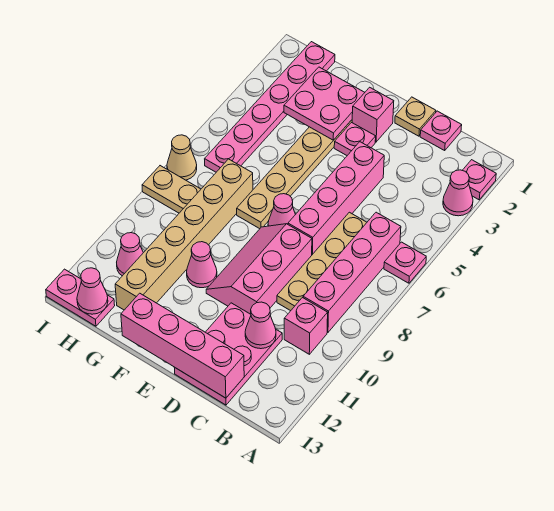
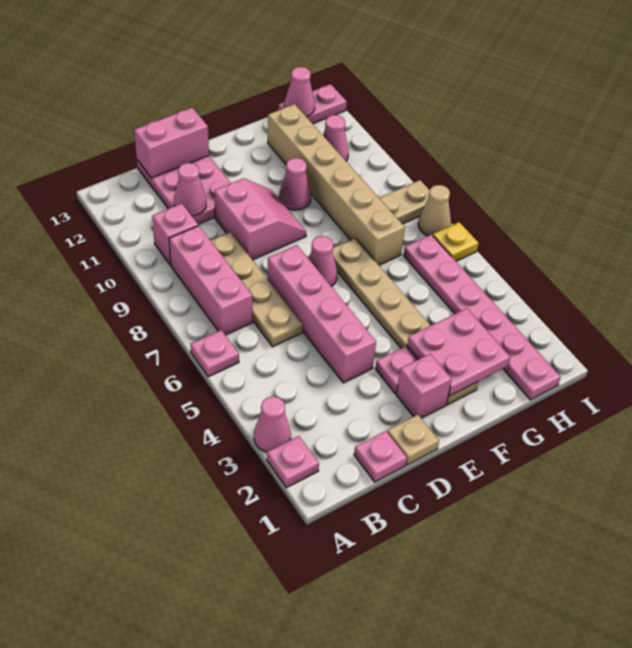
pink brick B6:B9 level 1 -> pink brick B7:B9 level 1
pink brick C13:F13 level 2 -> pink brick C13:D13 level 2
pink slope D8:E10 level 1 top D -> pink slope D9:E10 level 1 top D
none -> yellow plate I6 level 1

